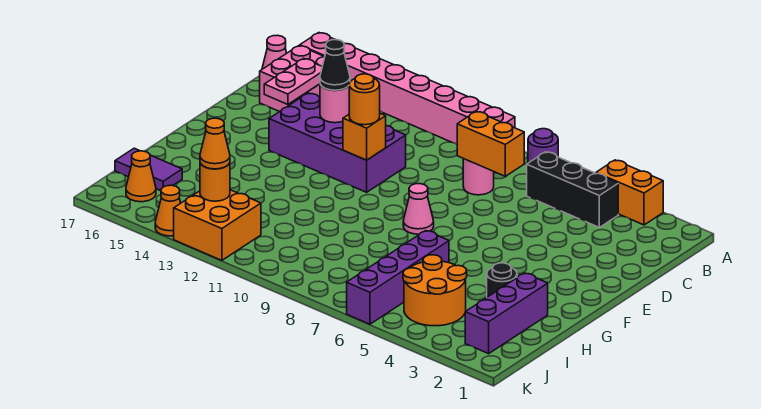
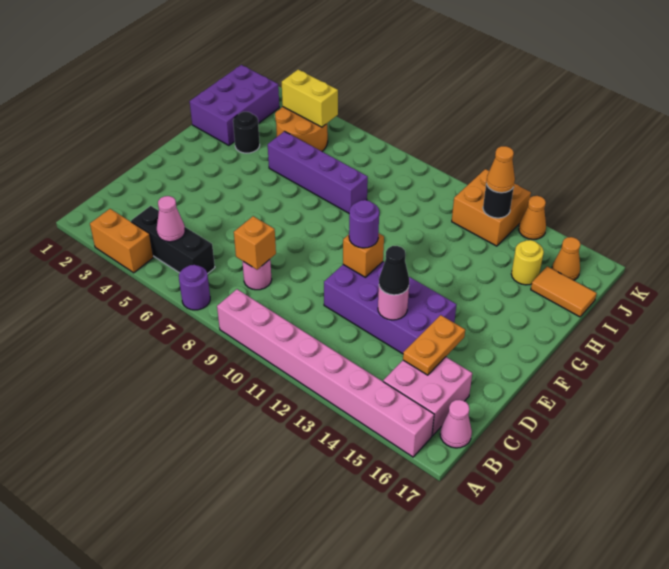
orange brick C7:C8 level 2 -> orange brick C8 level 2
pink plate C15:D15 level 2 -> orange plate C15:D15 level 2
orange round brick E11 level 3 -> purple round brick E11 level 3
pink cone F8 level 1 -> pink cone B5 level 2
purple brick H2:J2 level 1 -> purple brick H1:J2 level 1
purple brick H6:K6 level 1 -> purple brick H5:H8 level 1
none -> yellow round brick I15 level 1
purple tile I16:I17 level 1 -> orange tile I16:I17 level 1
none -> yellow brick J4:J5 level 2
orange round brick J13 level 2 -> black round brick J13 level 2

